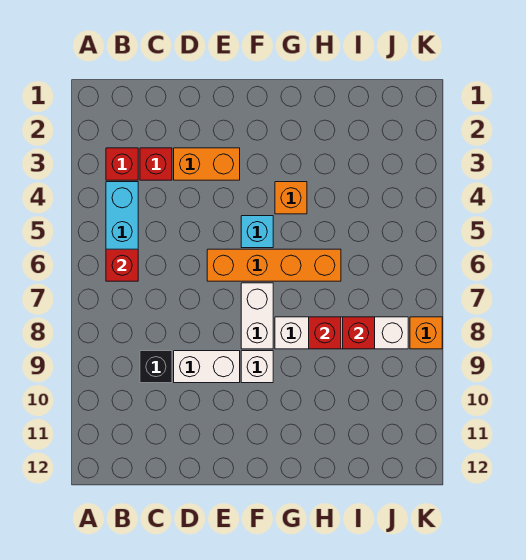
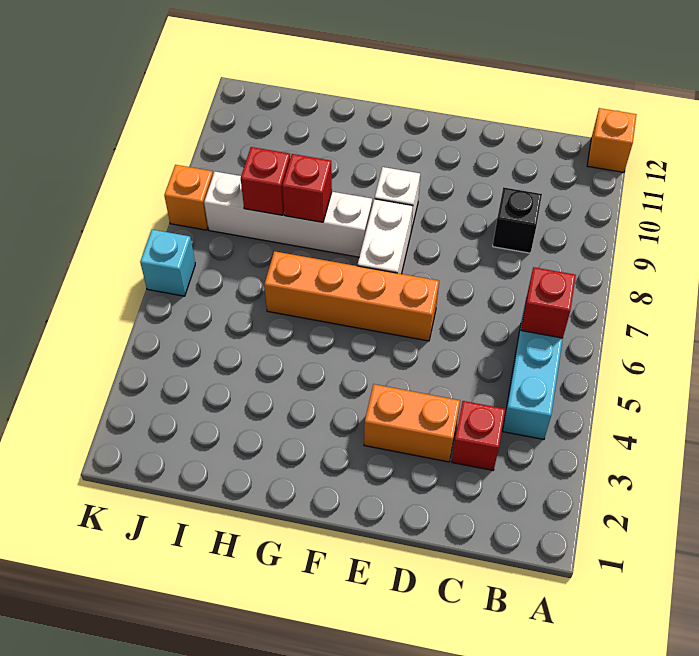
red brick B3 level 1 -> none
white brick D9:E9 level 1 -> none
cyan brick F5 level 1 -> cyan brick K6 level 1
orange brick G4 level 1 -> orange brick A12 level 1

